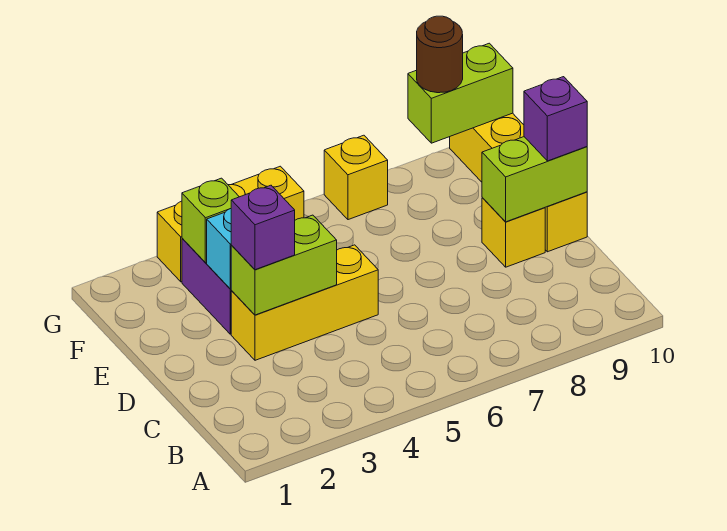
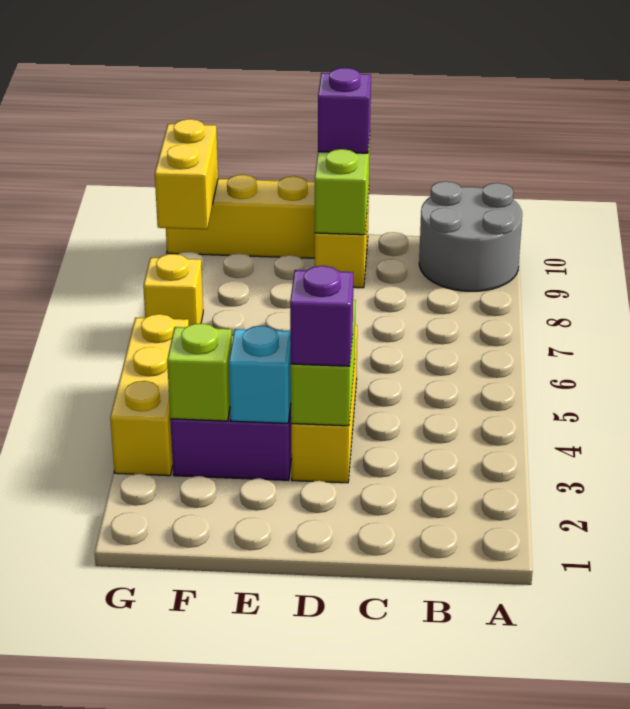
none -> grey round brick A9:B10 level 1
lime brick G9:G10 level 2 -> yellow brick G9:G10 level 2
brown round brick G9 level 3 -> none

